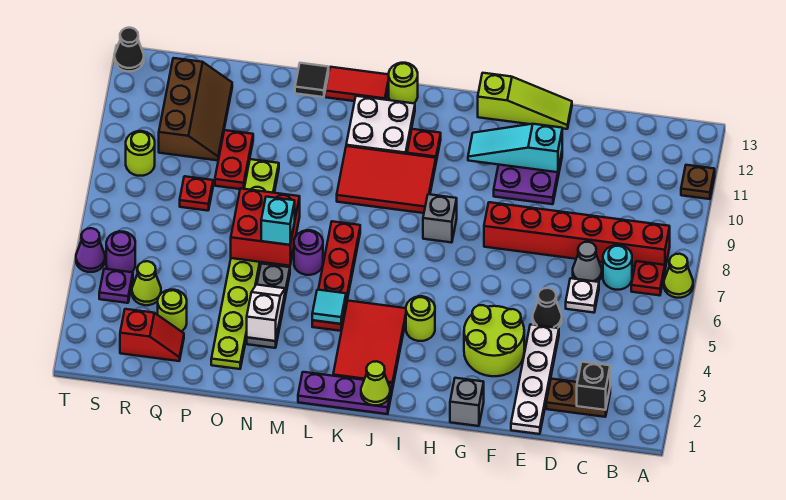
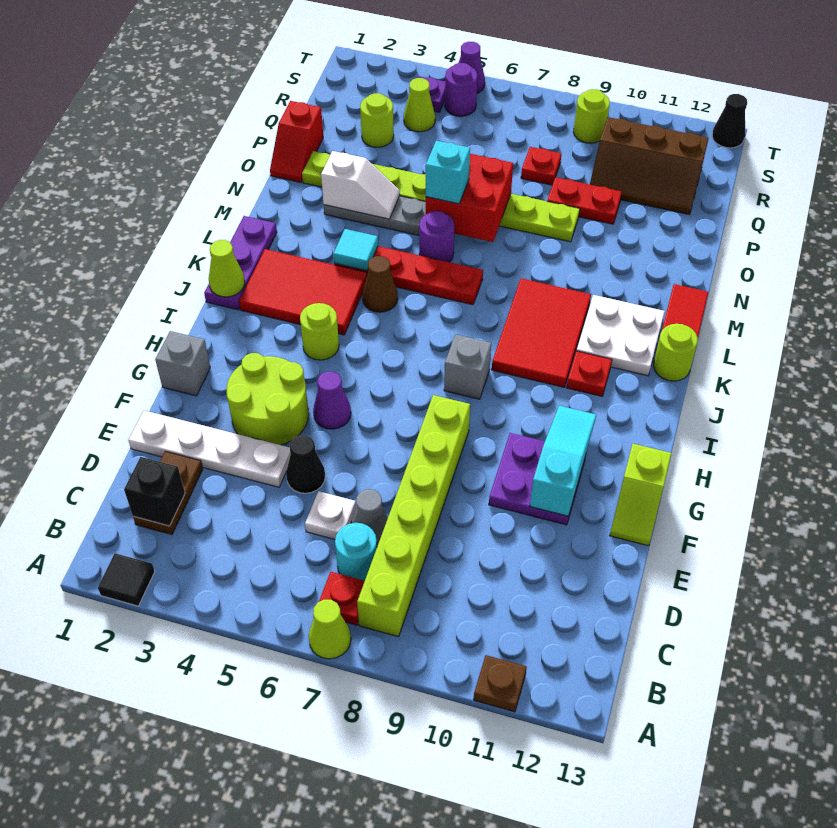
red brick B8:G8 level 1 -> lime brick B8:G8 level 1
lime slope F13:H13 level 1 top H -> lime slope F13:G13 level 1 top G
none -> purple cone G5 level 1
none -> brown cone K5 level 1
black tile N13 level 1 -> black tile A2 level 1
red slope Q2:R2 level 1 top R -> red slope O1:P1 level 1 top P

